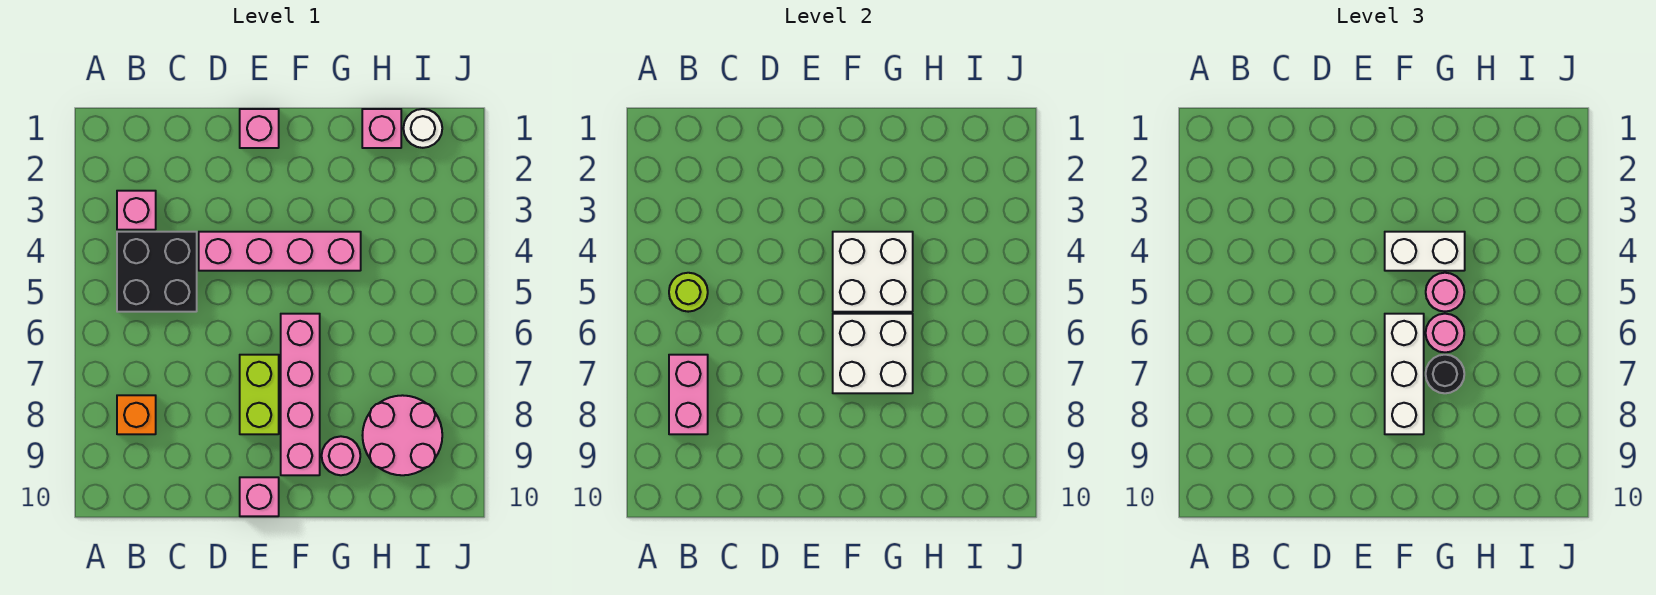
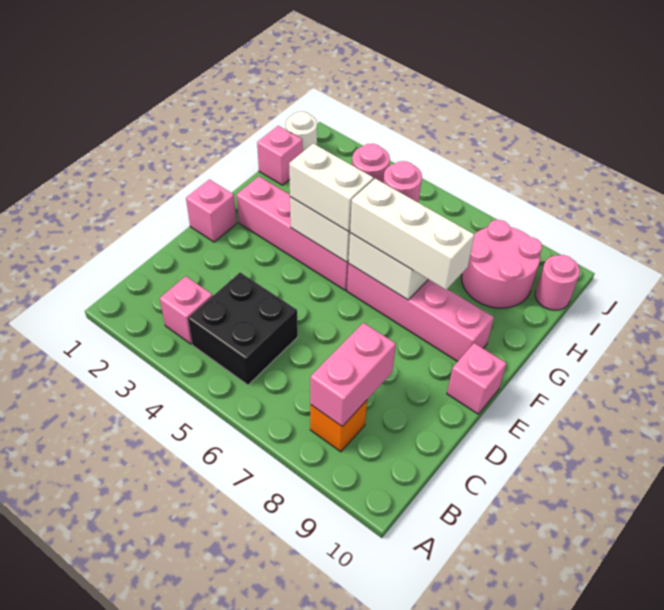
lime round brick B5 level 2 -> none
pink brick B7:B8 level 2 -> pink brick B8:C8 level 2
pink brick D4:G4 level 1 -> pink brick F2:F5 level 1
lime brick E7:E8 level 1 -> none
white brick F4:G4 level 3 -> white brick F4:F5 level 3
black round brick G7 level 3 -> none
pink round brick G9 level 1 -> pink round brick I10 level 1

